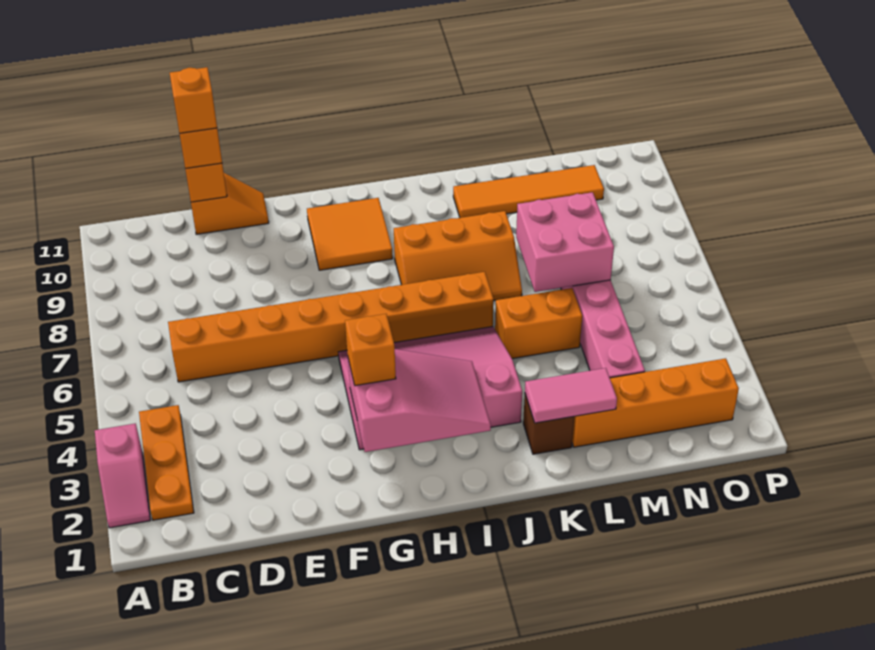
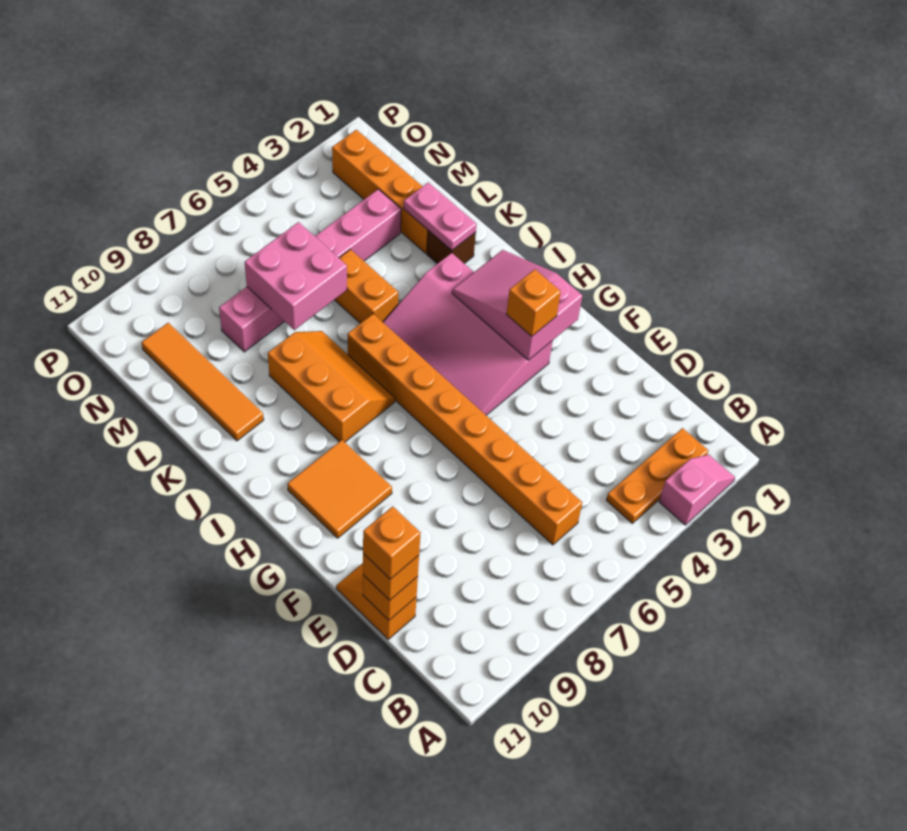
pink tile K2:L2 level 2 -> pink plate K2:L2 level 2

